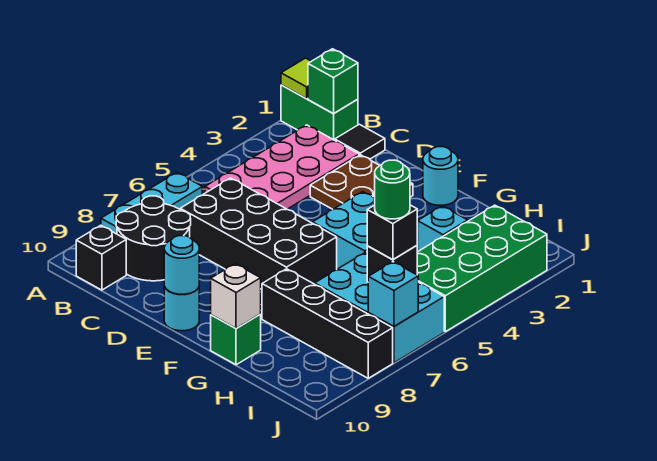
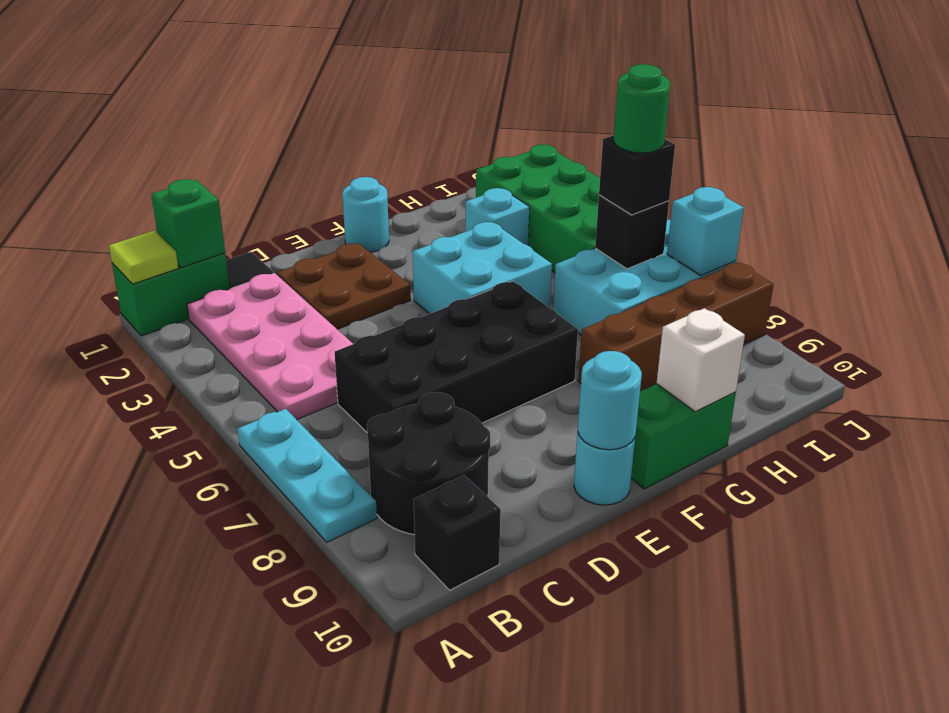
black brick G8:J8 level 1 -> brown brick G8:J8 level 1
green brick G10 level 1 -> green brick F10:G10 level 1

